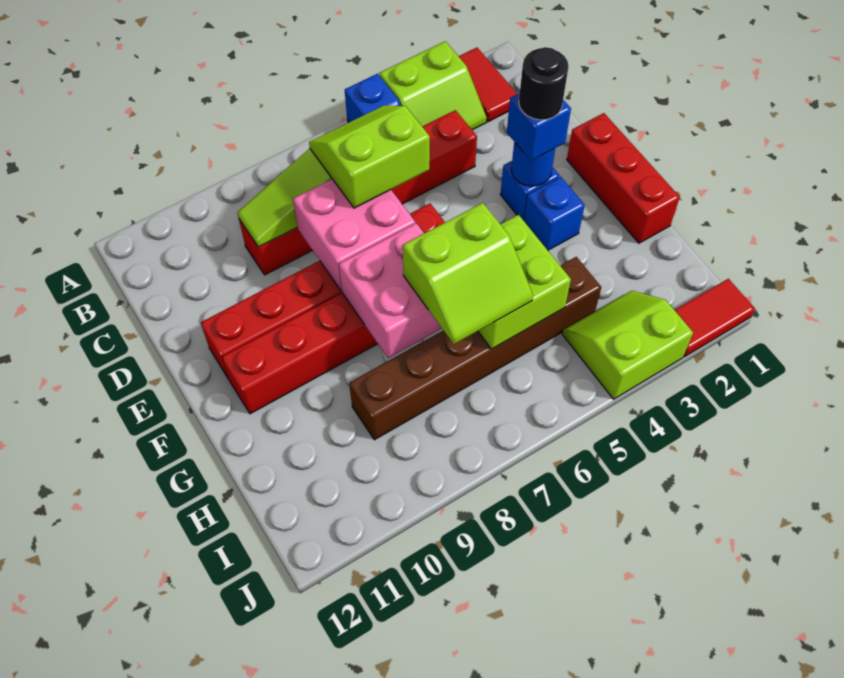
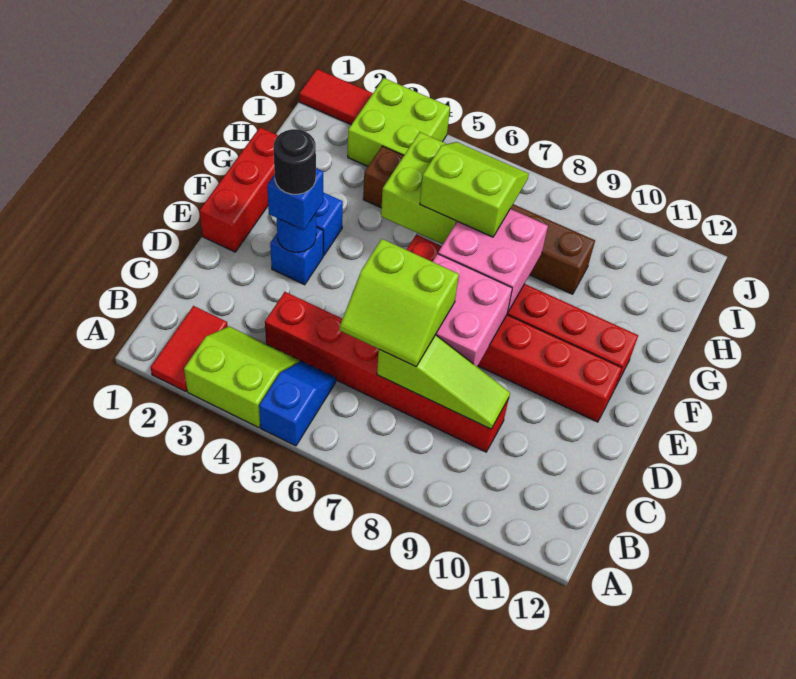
lime slope I3:J4 level 1 top J -> lime brick I3:J4 level 1

